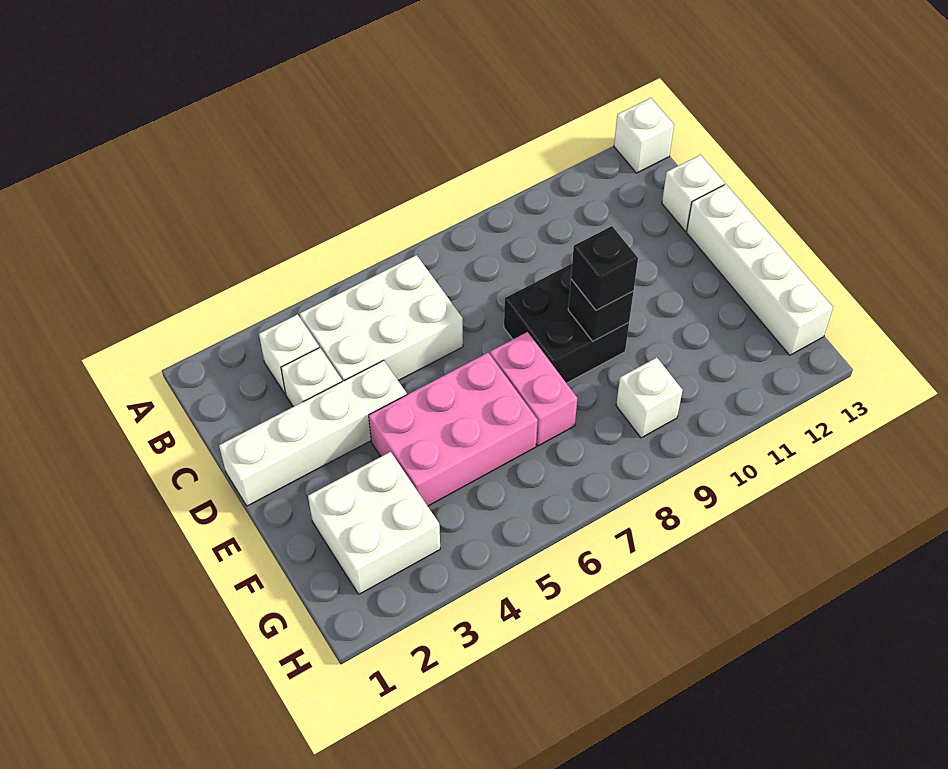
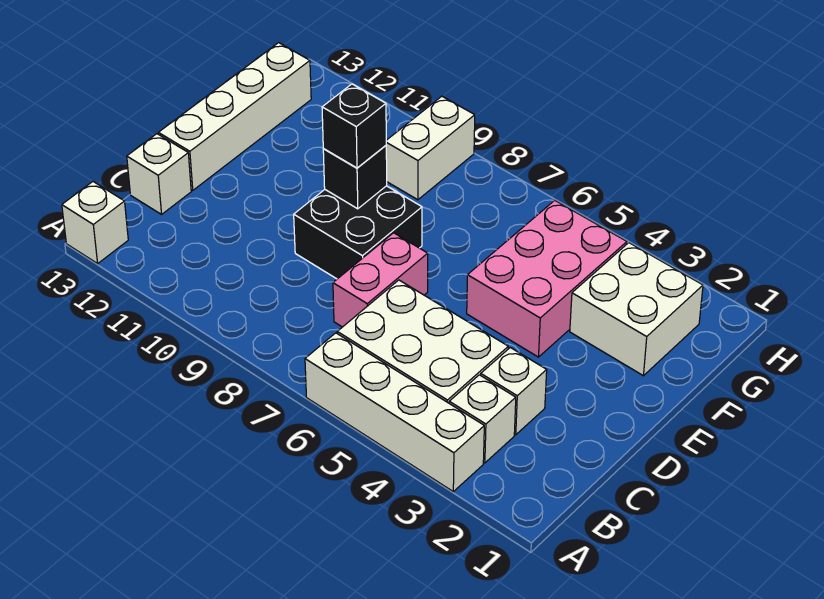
white brick D1:D4 level 1 -> white brick A3:A6 level 1
pink brick E4:F6 level 1 -> pink brick E4:G5 level 1
pink brick E7:F7 level 1 -> pink brick C7:D7 level 1
white brick G9 level 1 -> white brick G9:H9 level 1

